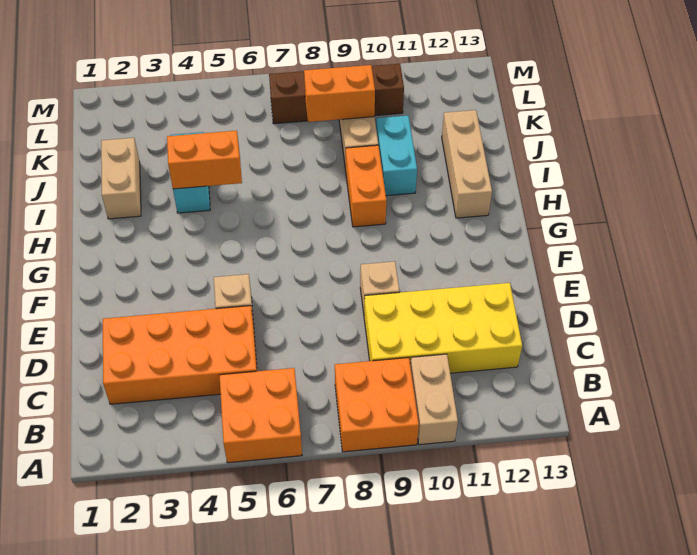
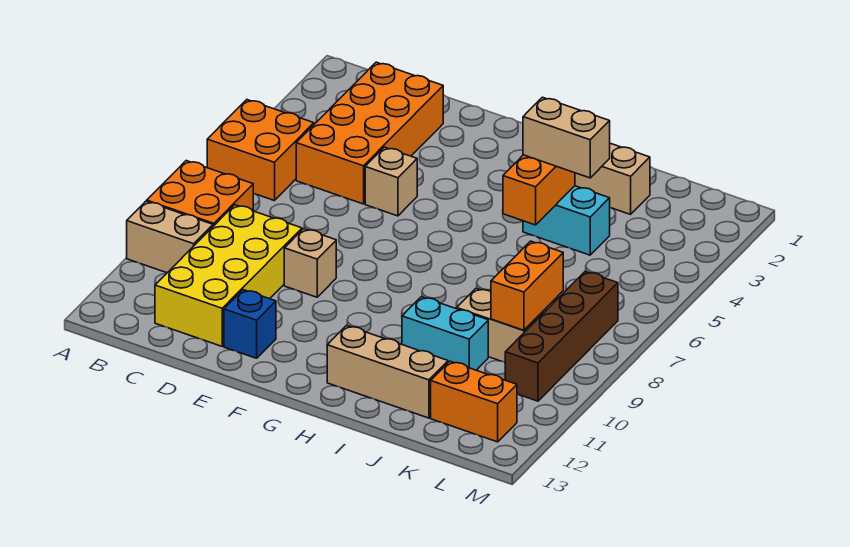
none -> blue brick E12 level 1
orange brick H9:I9 level 1 -> orange brick K12:L12 level 1
none -> tan brick I4:J4 level 3

